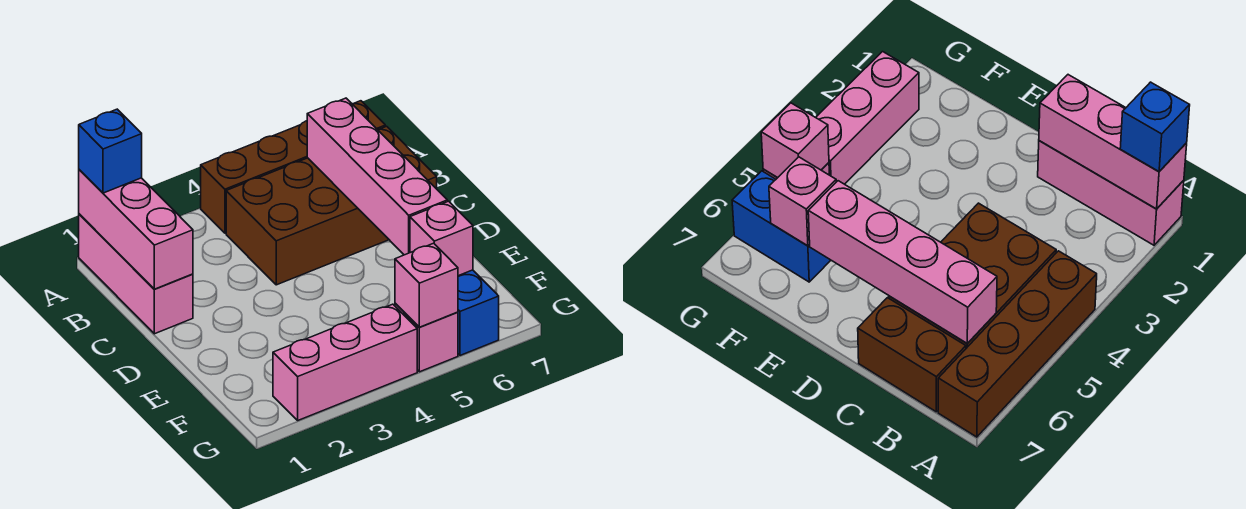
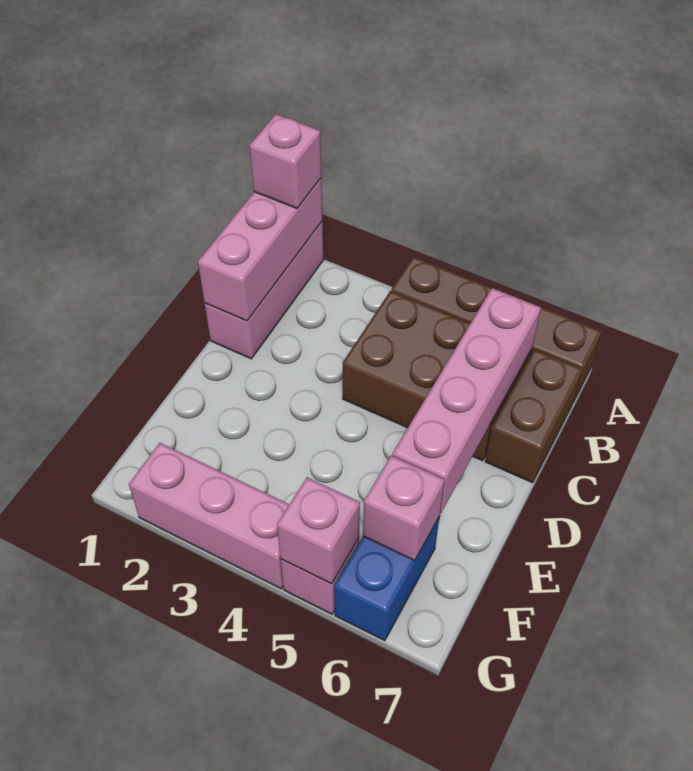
blue brick A1 level 3 -> pink brick A1 level 3

